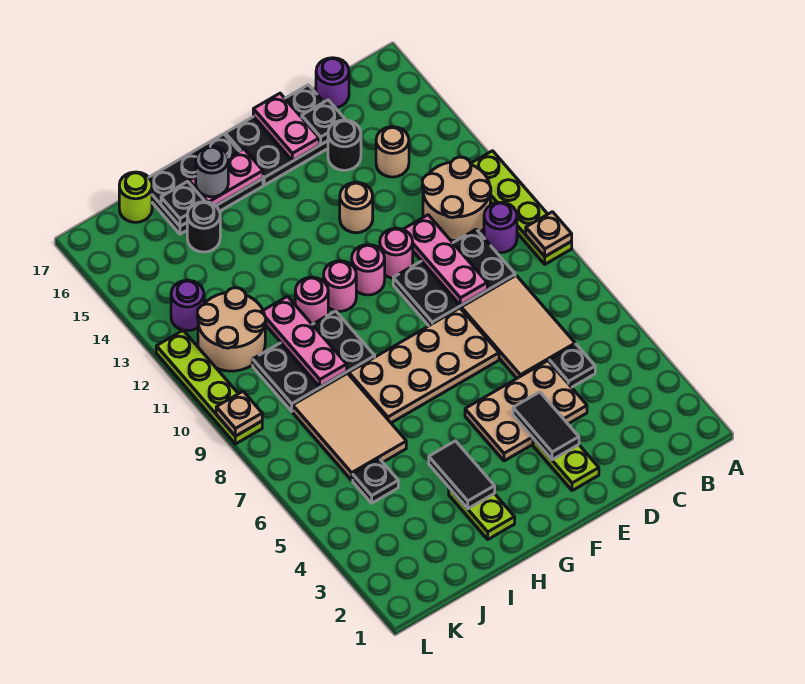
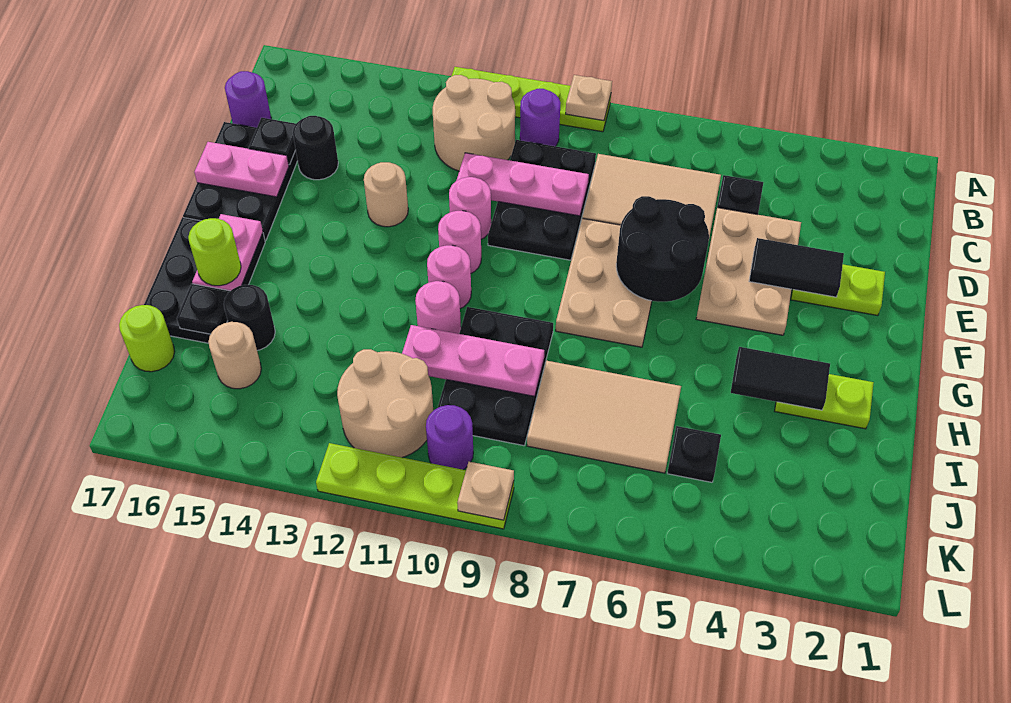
tan round brick C14 level 1 -> tan round brick J15 level 1
none -> black round brick E6:F7 level 2
tan plate E7:H8 level 1 -> tan plate E7:G8 level 1
grey round brick H16 level 3 -> lime round brick H16 level 3
purple round brick K13 level 1 -> purple round brick K10 level 1

